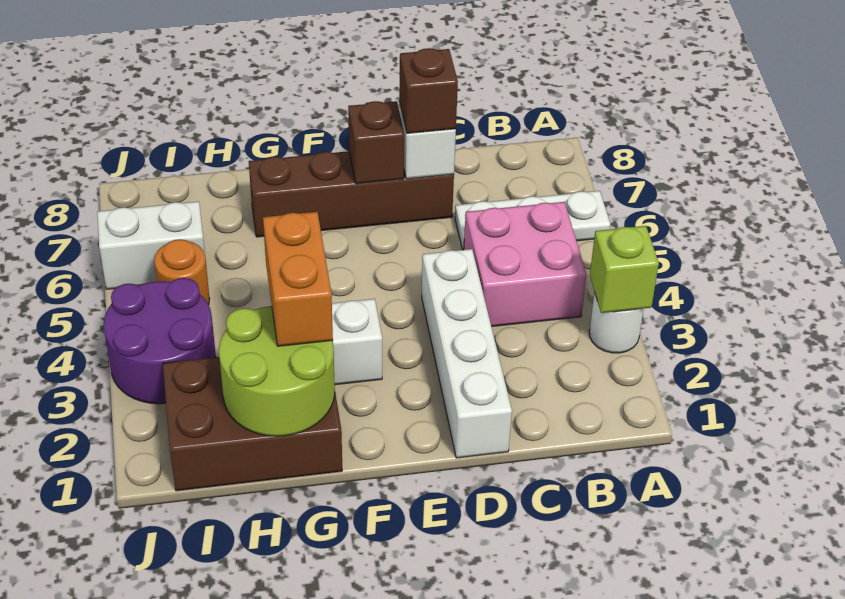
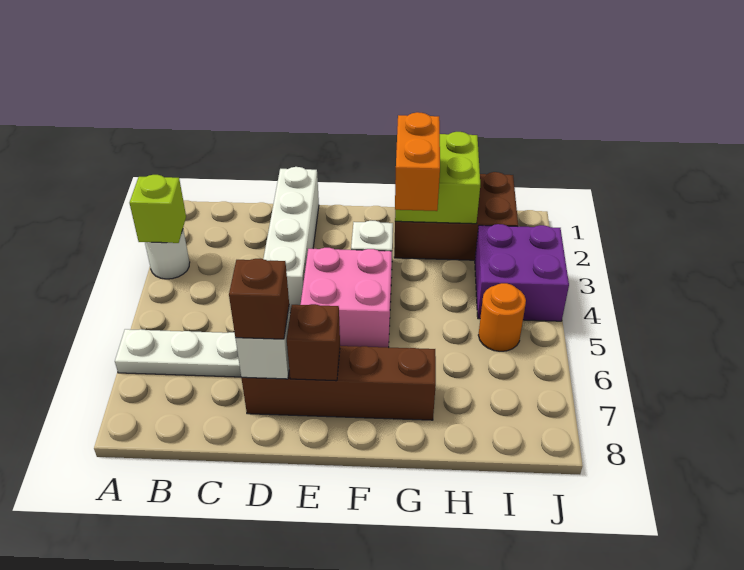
pink brick B4:C5 level 1 -> pink brick E4:F5 level 1
lime round brick G1:H2 level 2 -> lime brick G1:H2 level 2
purple round brick I3:J4 level 1 -> purple brick I3:J4 level 1
white brick I6:J6 level 1 -> none

